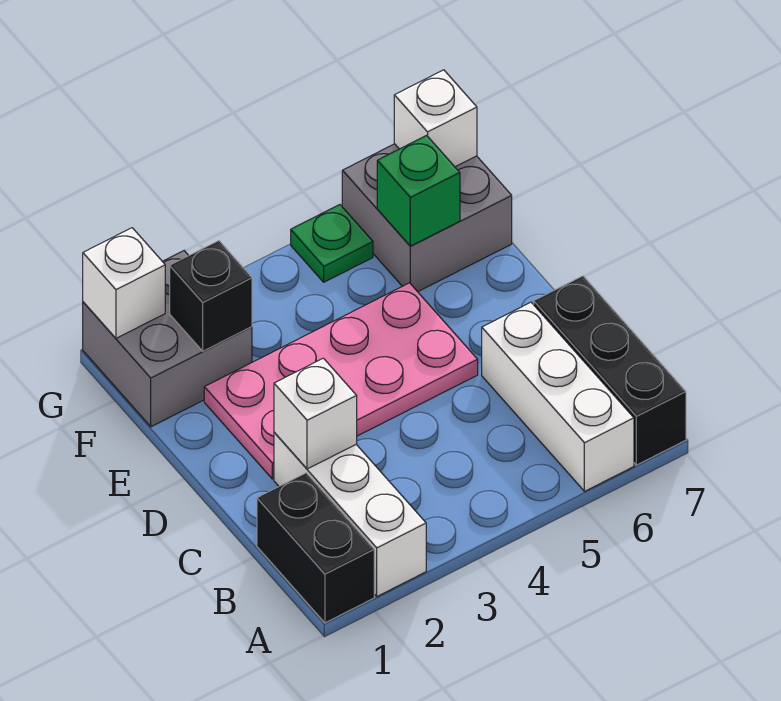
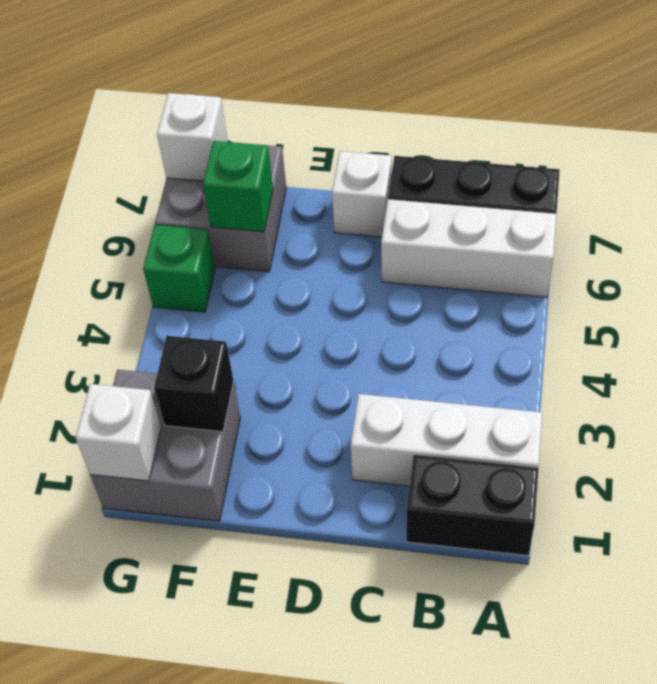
white brick C2 level 2 -> white brick D7 level 1
pink plate D2:E5 level 1 -> none
green plate G5 level 1 -> green brick G5 level 1

